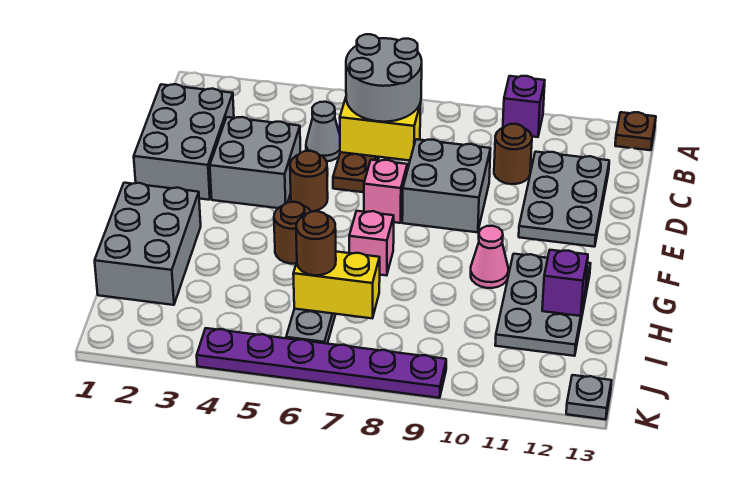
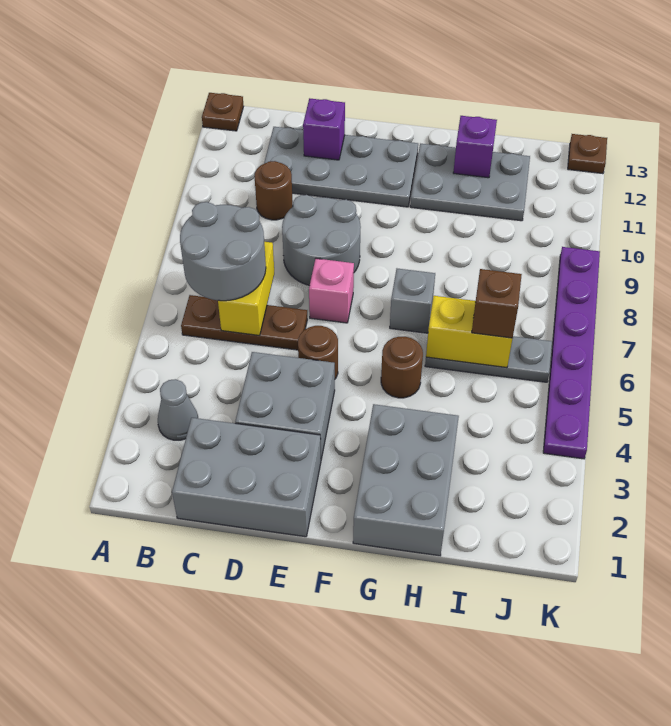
purple brick A10 level 1 -> purple brick D12 level 2
grey cone C5 level 1 -> grey cone B3 level 1
grey plate C11:E12 level 1 -> grey plate C11:F12 level 1
grey brick D8:E9 level 1 -> grey round brick D8:E9 level 1
grey brick G1:I2 level 1 -> grey brick G1:H3 level 1
pink brick G7 level 1 -> grey brick G7 level 1
pink cone G10 level 1 -> none
yellow brick I6:I7 level 2 -> yellow brick H6:I6 level 2
brown round brick I6 level 3 -> brown brick I6 level 3
grey plate K13 level 1 -> brown plate K13 level 1

